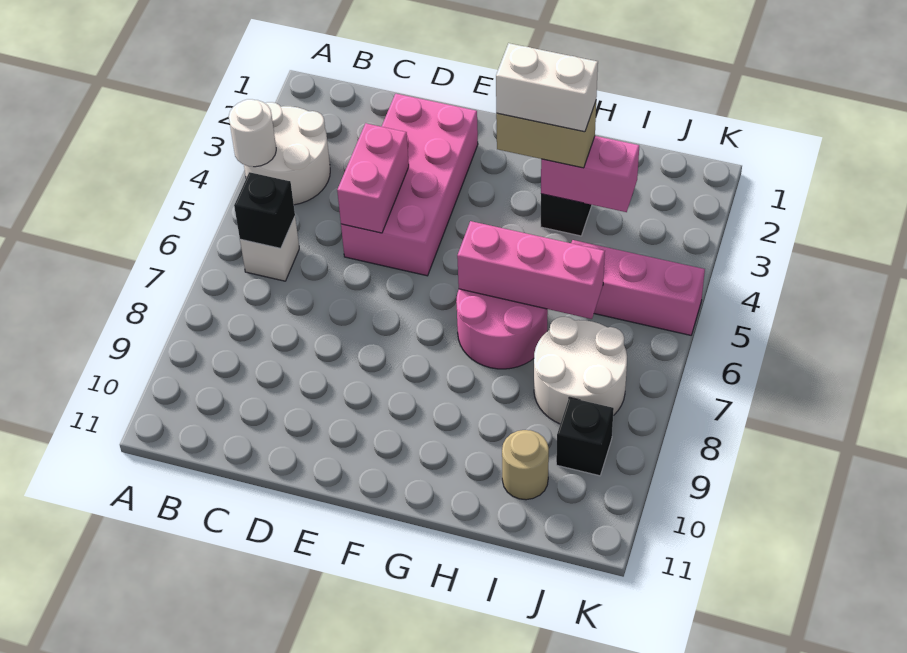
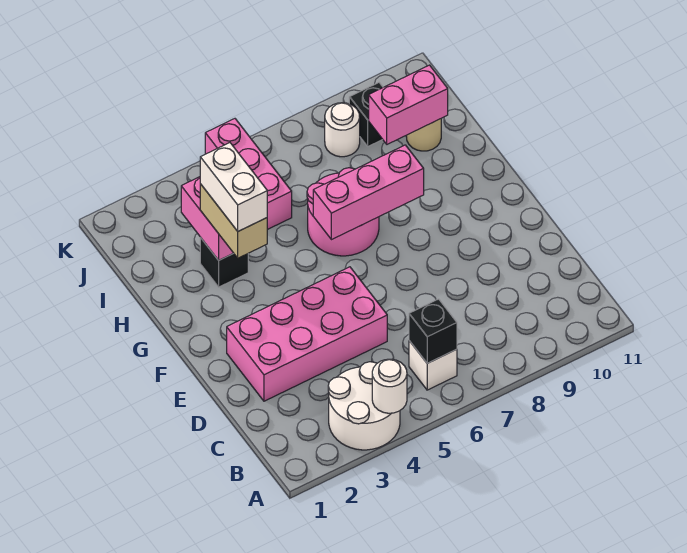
pink brick D4:D5 level 2 -> pink brick I9:I10 level 2
pink brick G6:I6 level 2 -> pink brick G6:G8 level 2
white round brick I7:J8 level 1 -> white round brick J8 level 1

